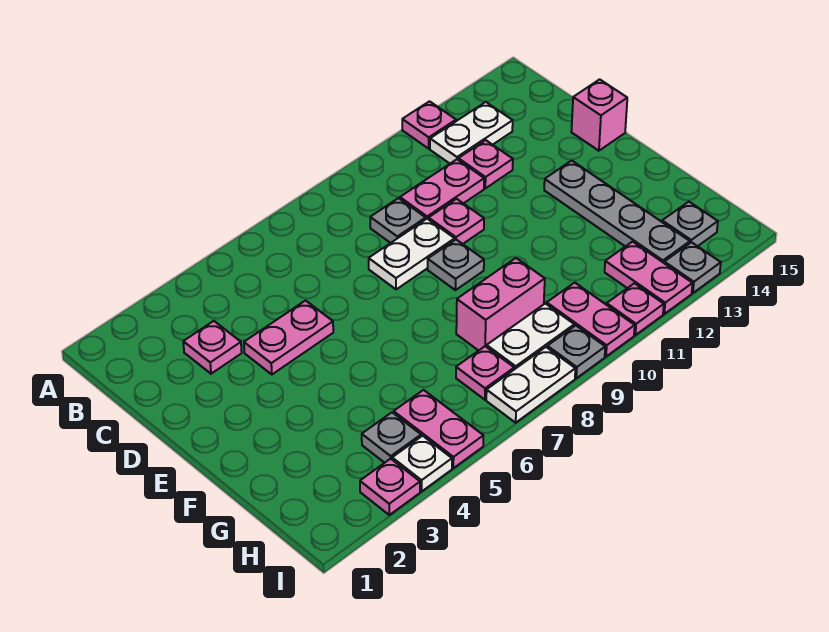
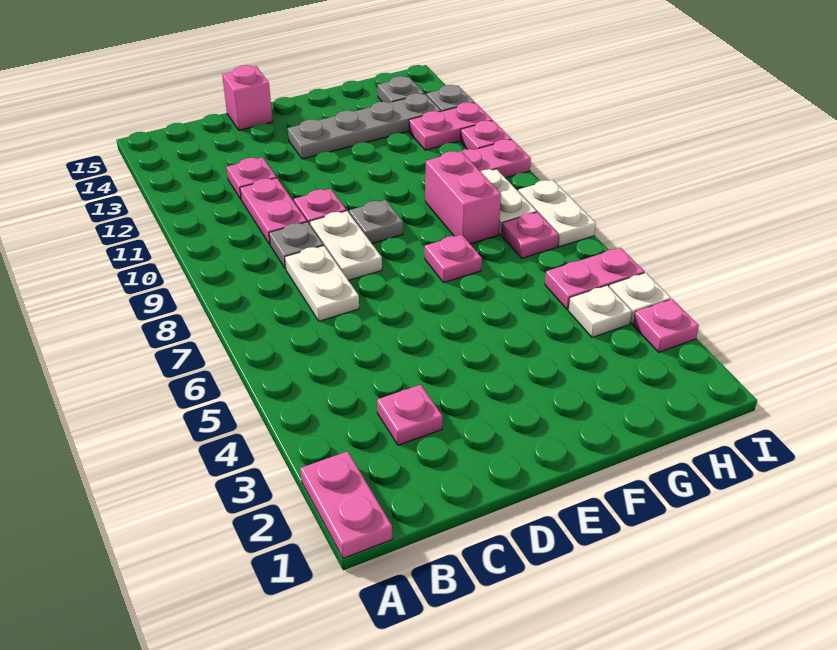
pink plate A12 level 1 -> pink plate F7 level 1
white plate B12:B13 level 1 -> white plate C7:C8 level 1
pink plate D4:D5 level 1 -> pink plate A1:A2 level 1
grey plate H4 level 1 -> white plate H4 level 1
grey plate I9 level 1 -> none

